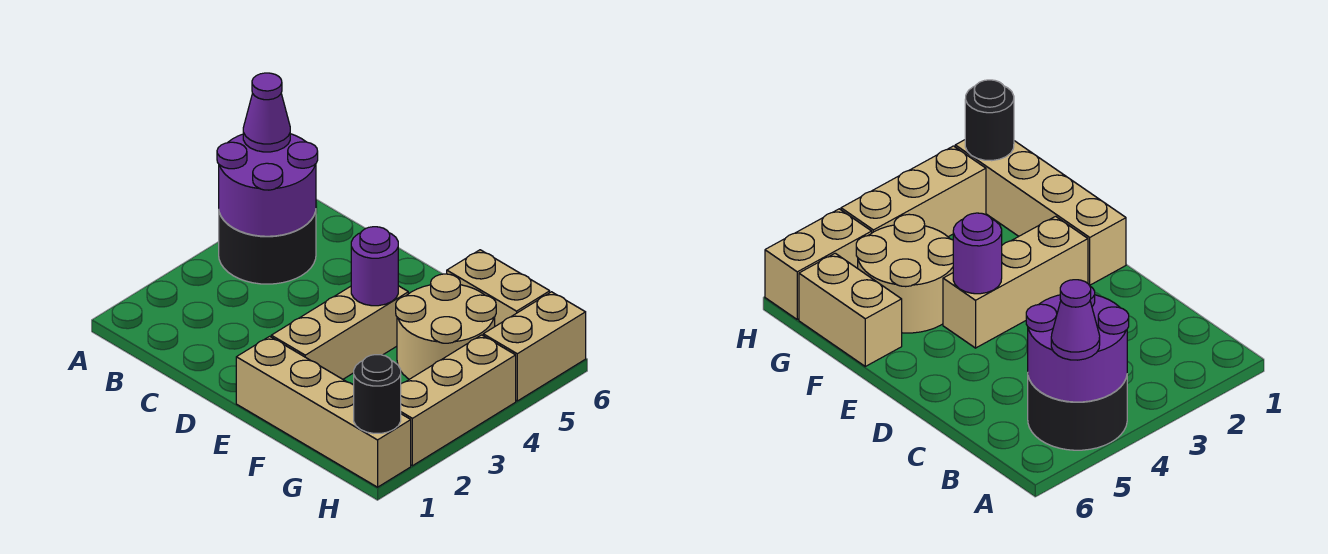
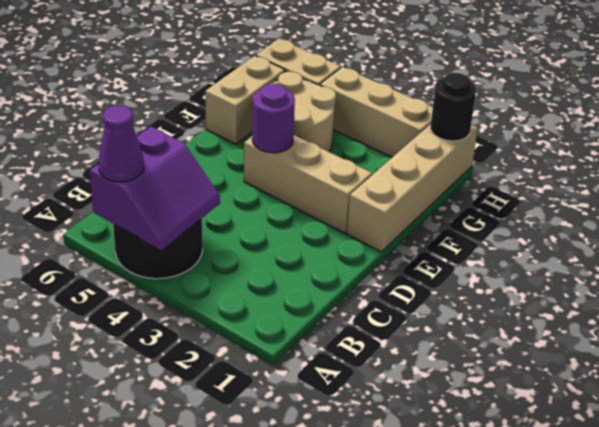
purple round brick A4:B5 level 2 -> purple slope A4:B5 level 2 top 5

